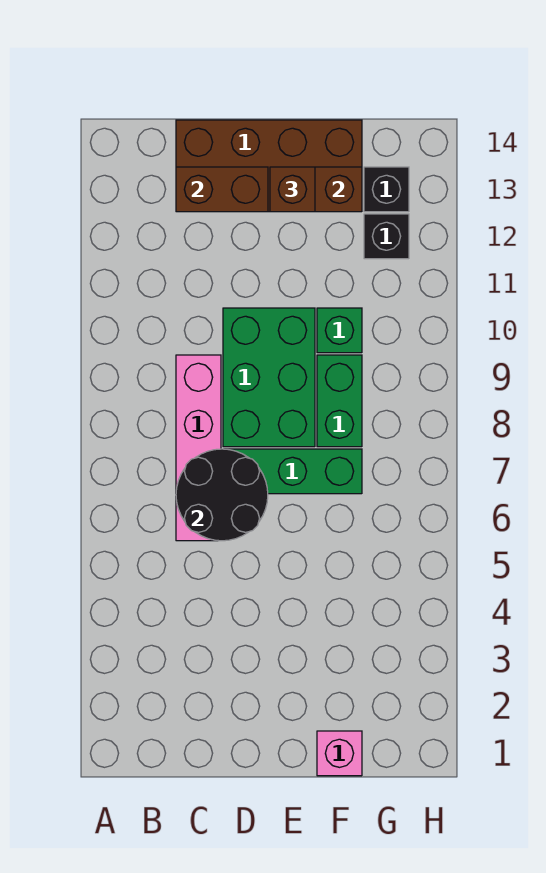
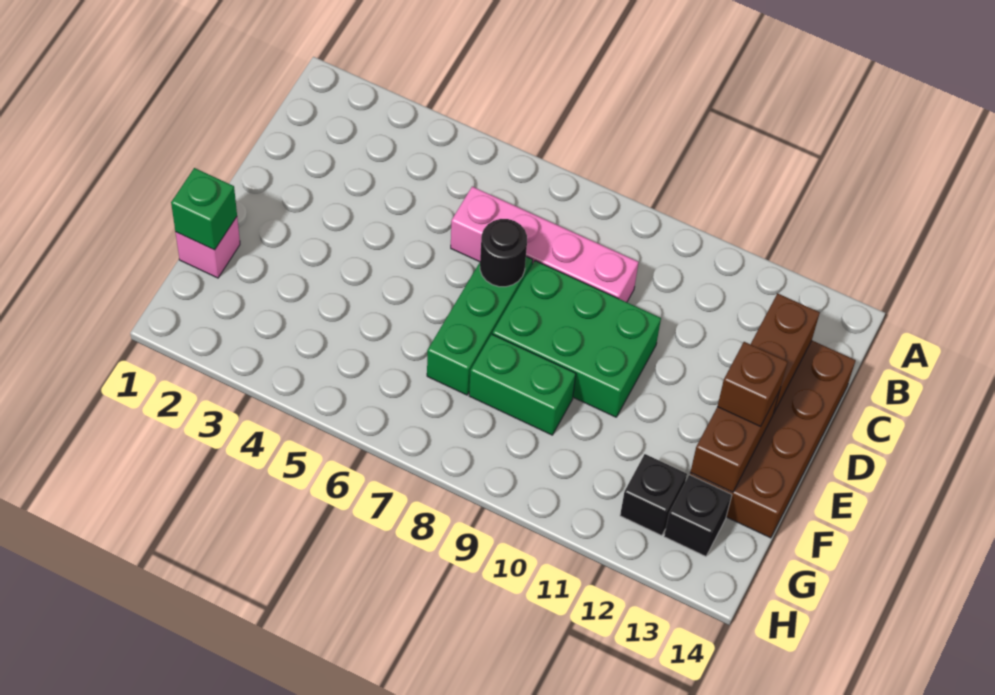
black round brick C6:D7 level 2 -> black round brick D7 level 2
green brick F10 level 1 -> green brick F1 level 2

